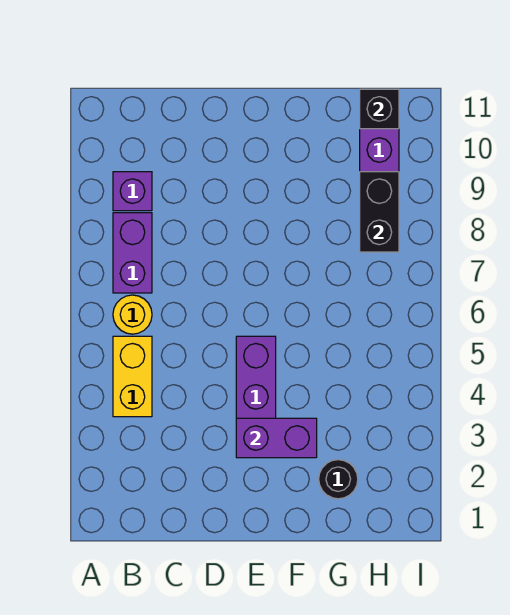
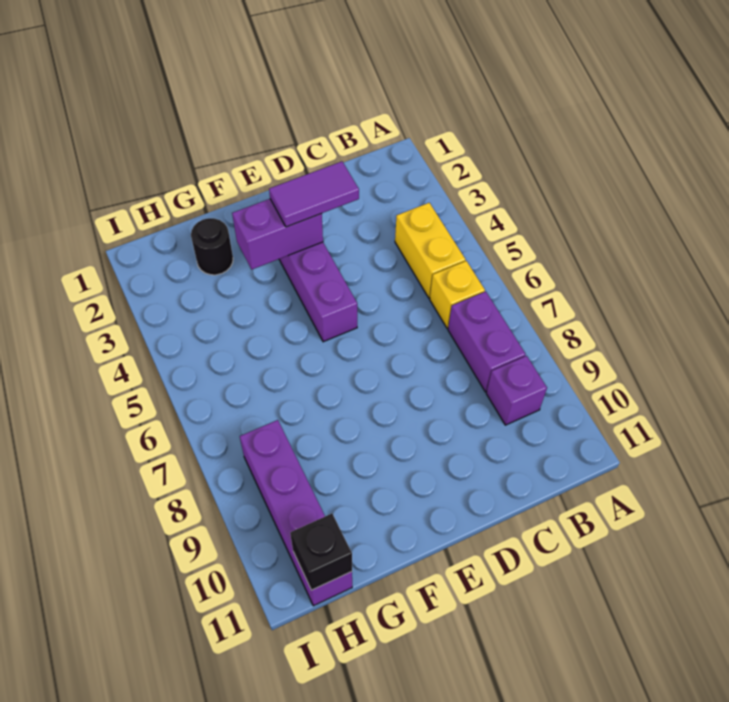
yellow round brick B6 level 1 -> yellow brick B6 level 1
none -> purple tile D3:E3 level 3
black brick H8:H9 level 2 -> none

